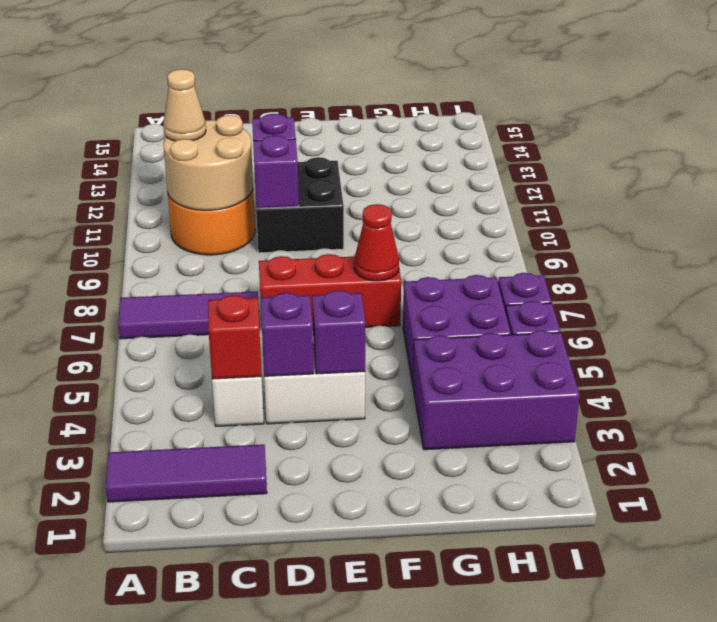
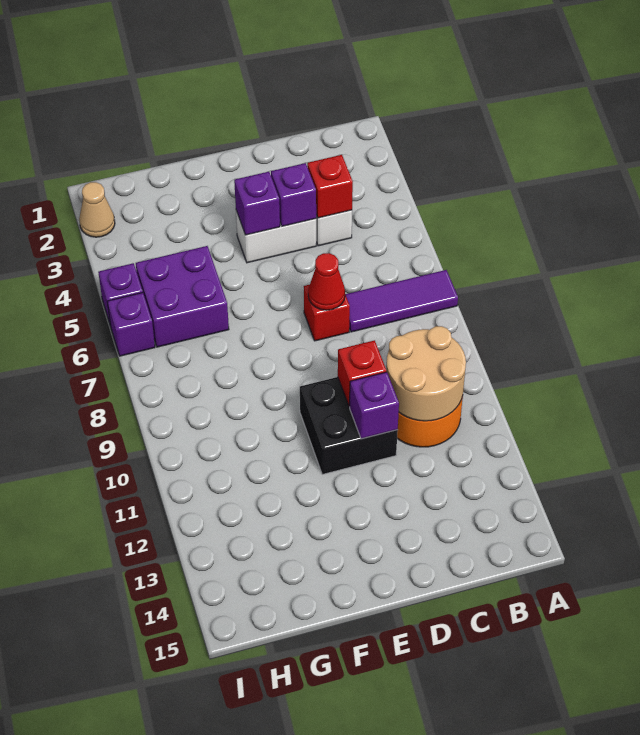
purple tile A2:C2 level 1 -> none
tan cone B11 level 3 -> tan cone I2 level 1
red brick D7:F7 level 1 -> red brick D7 level 1
purple brick D10 level 2 -> red brick D10 level 2
red cone F7 level 2 -> red cone D7 level 2
purple brick G3:I4 level 1 -> none

